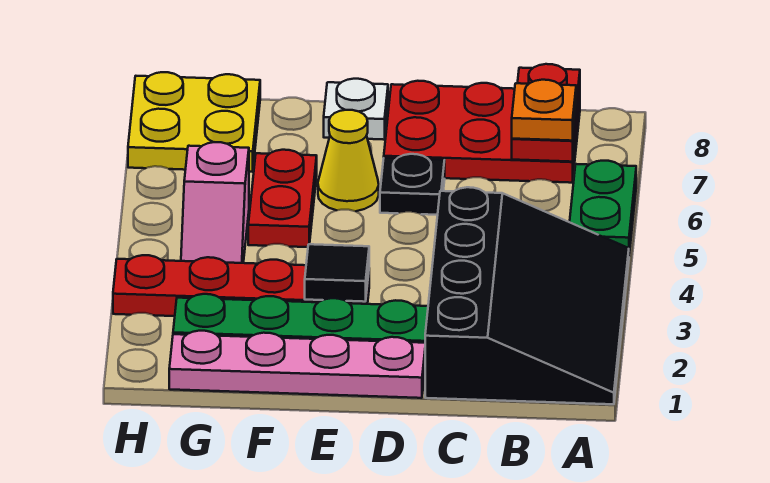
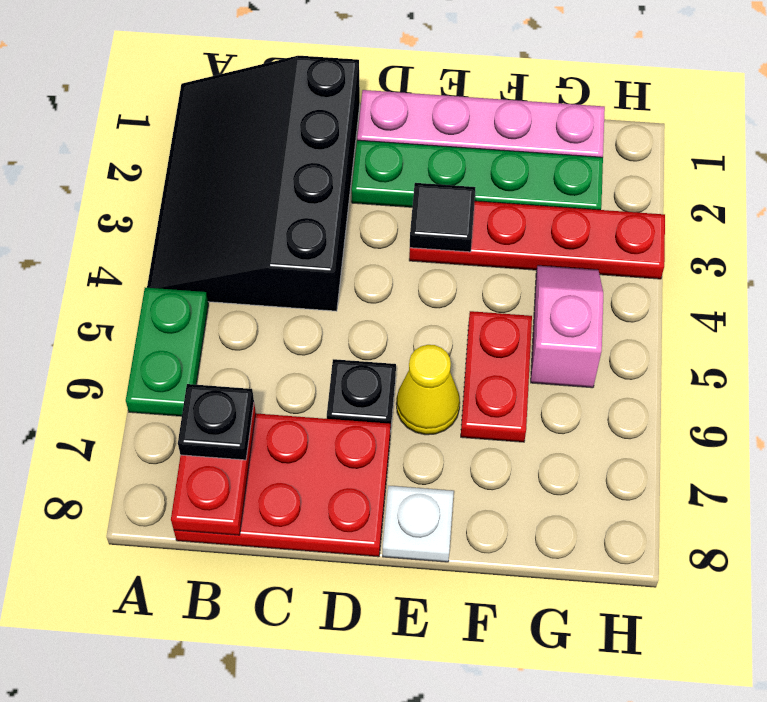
orange plate B7 level 3 -> black plate B7 level 3
yellow plate G7:H8 level 1 -> none

